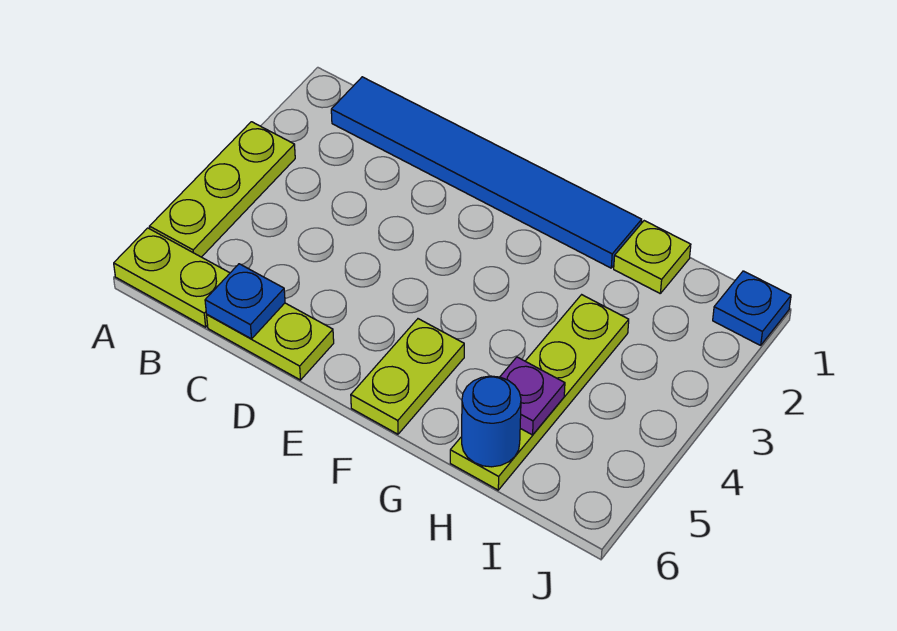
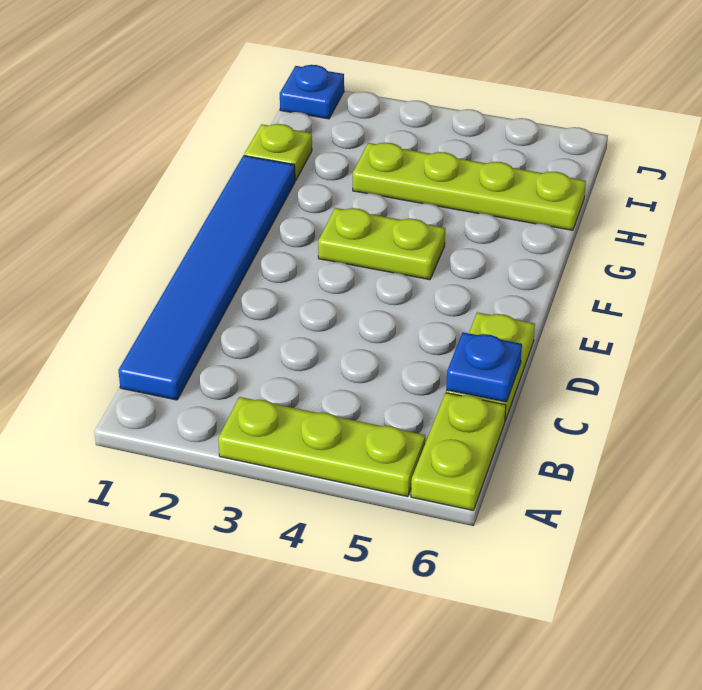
lime plate F5:F6 level 1 -> lime plate F3:F4 level 1
purple plate H5 level 2 -> none
blue round brick H6 level 2 -> none

